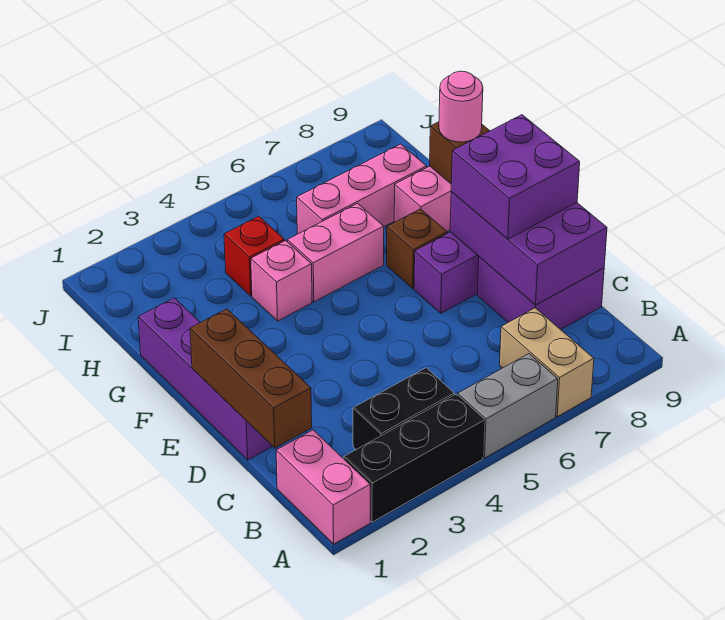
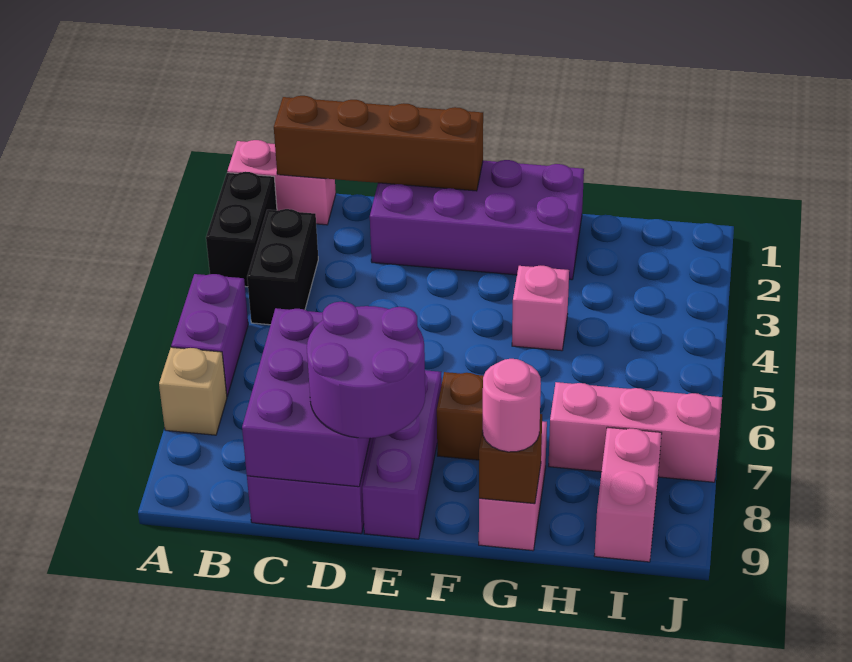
black brick A2:A4 level 1 -> black brick A2:A3 level 1
grey brick A5:A6 level 1 -> purple brick A5:A6 level 1
tan brick A7:B7 level 1 -> tan brick A7 level 1
brown brick C1:E1 level 2 -> brown brick B1:E1 level 2
purple brick C8:E9 level 2 -> purple brick C7:D9 level 2
purple brick D1:G1 level 1 -> purple brick D1:G2 level 1
purple brick D8:E9 level 3 -> purple round brick D8:E9 level 3
pink brick G5:G6 level 1 -> pink brick I8:I9 level 1
red brick H4 level 1 -> none
pink brick H6:H8 level 1 -> pink brick H7:J7 level 1

